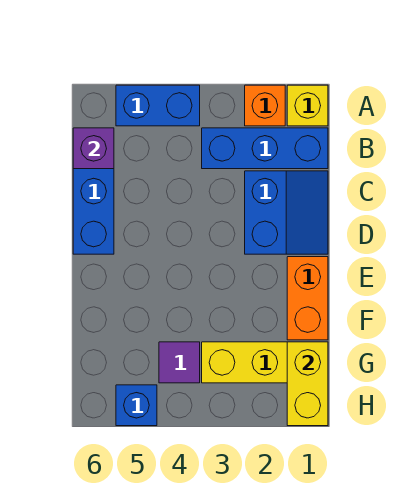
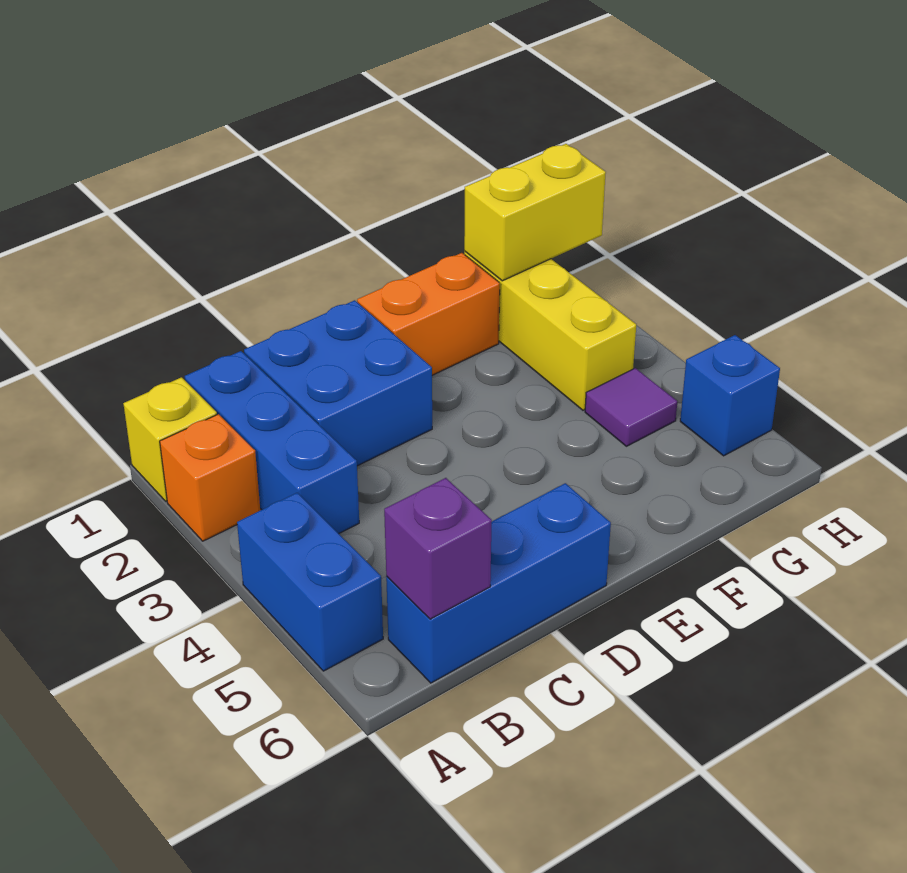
blue slope C1:D2 level 1 top 2 -> blue brick C1:D2 level 1

